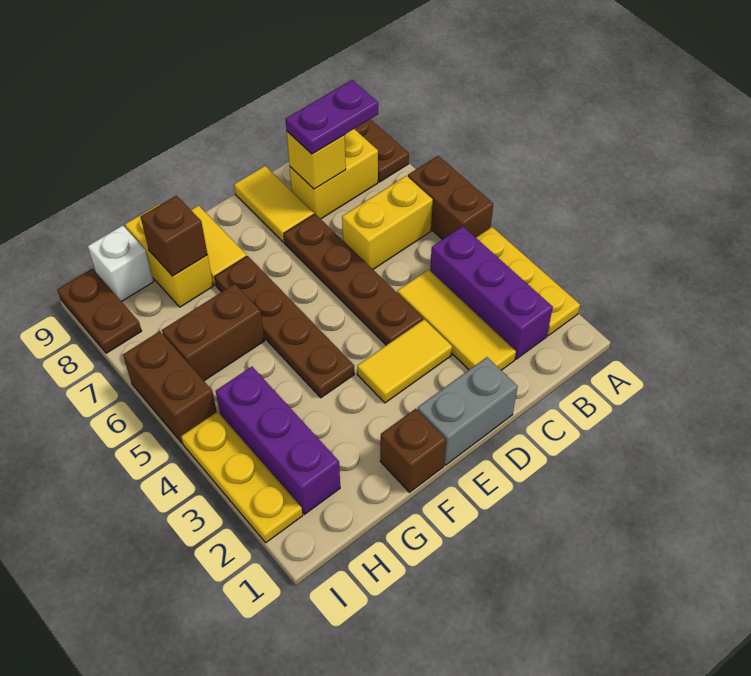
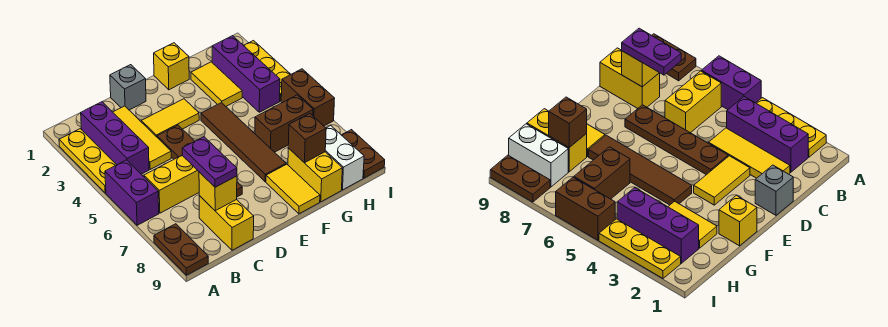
brown brick A5:A6 level 1 -> purple brick A5:A6 level 1
yellow brick B8:C8 level 1 -> yellow brick C8:C9 level 1
purple plate B8:C8 level 3 -> purple plate C7:C8 level 3
grey brick D1:E1 level 1 -> grey brick D1 level 1
yellow tile D8:D9 level 1 -> yellow tile G2:G3 level 1
brown brick F1 level 1 -> yellow brick F1 level 1
brown plate F4:F7 level 1 -> brown tile F4:F7 level 1
white brick H9 level 1 -> white brick H8:H9 level 1

